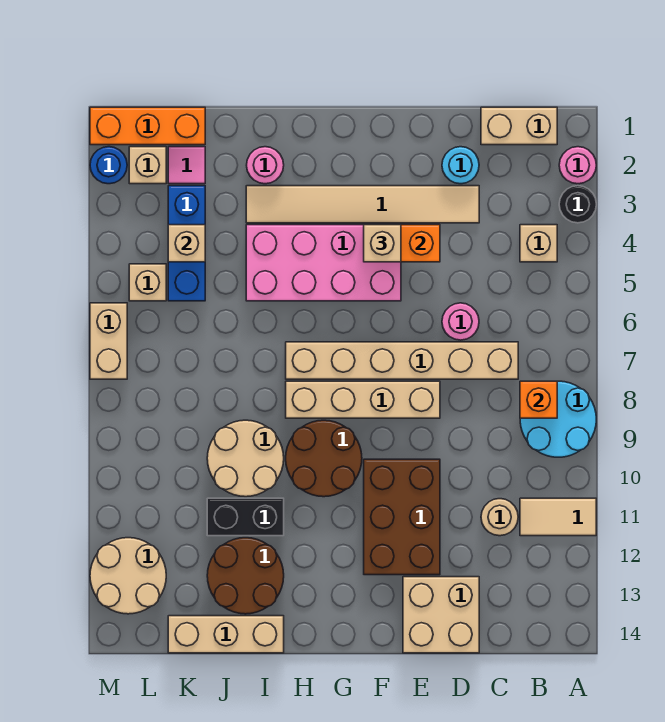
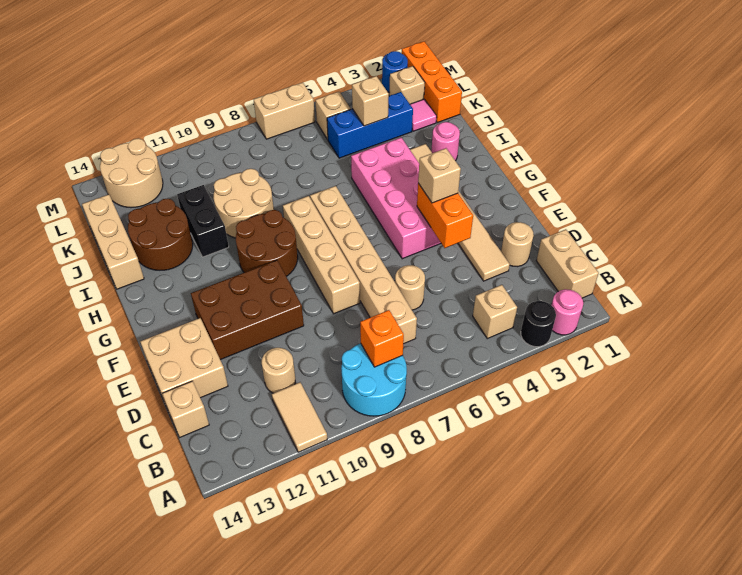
none -> tan brick C14 level 1
cyan round brick D2 level 1 -> tan round brick D2 level 1
pink round brick D6 level 1 -> tan round brick D6 level 1

